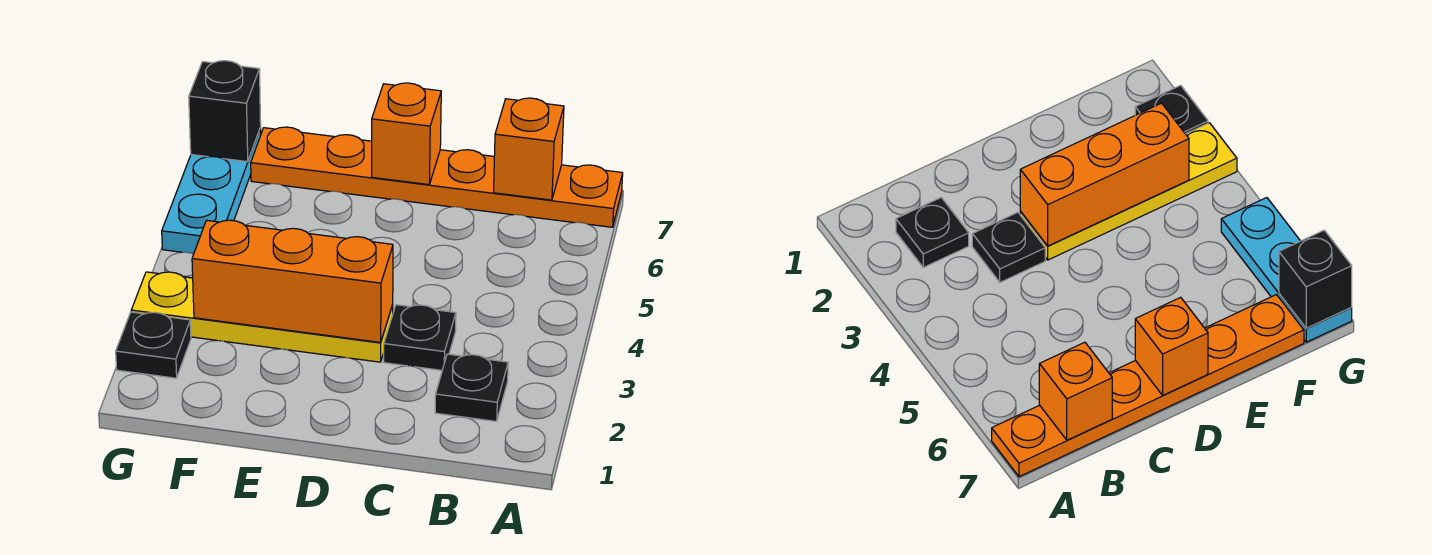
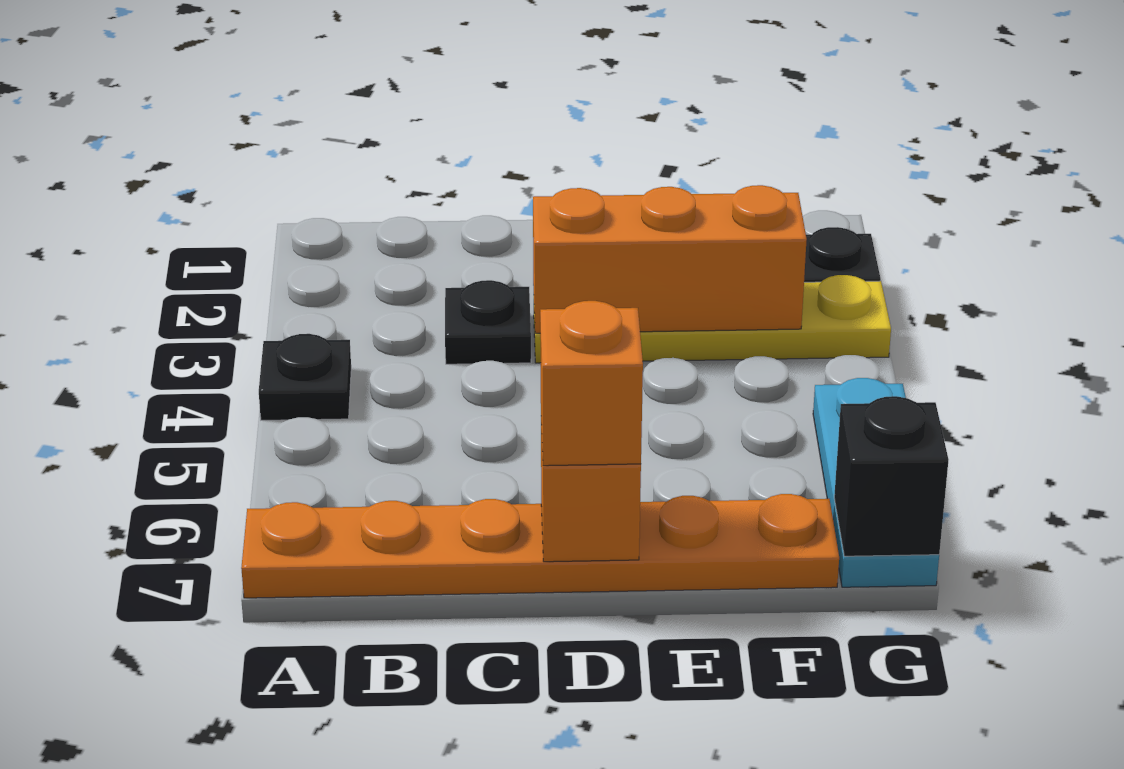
black plate B2 level 1 -> black plate A4 level 1
orange brick B7 level 2 -> orange brick D7 level 3

